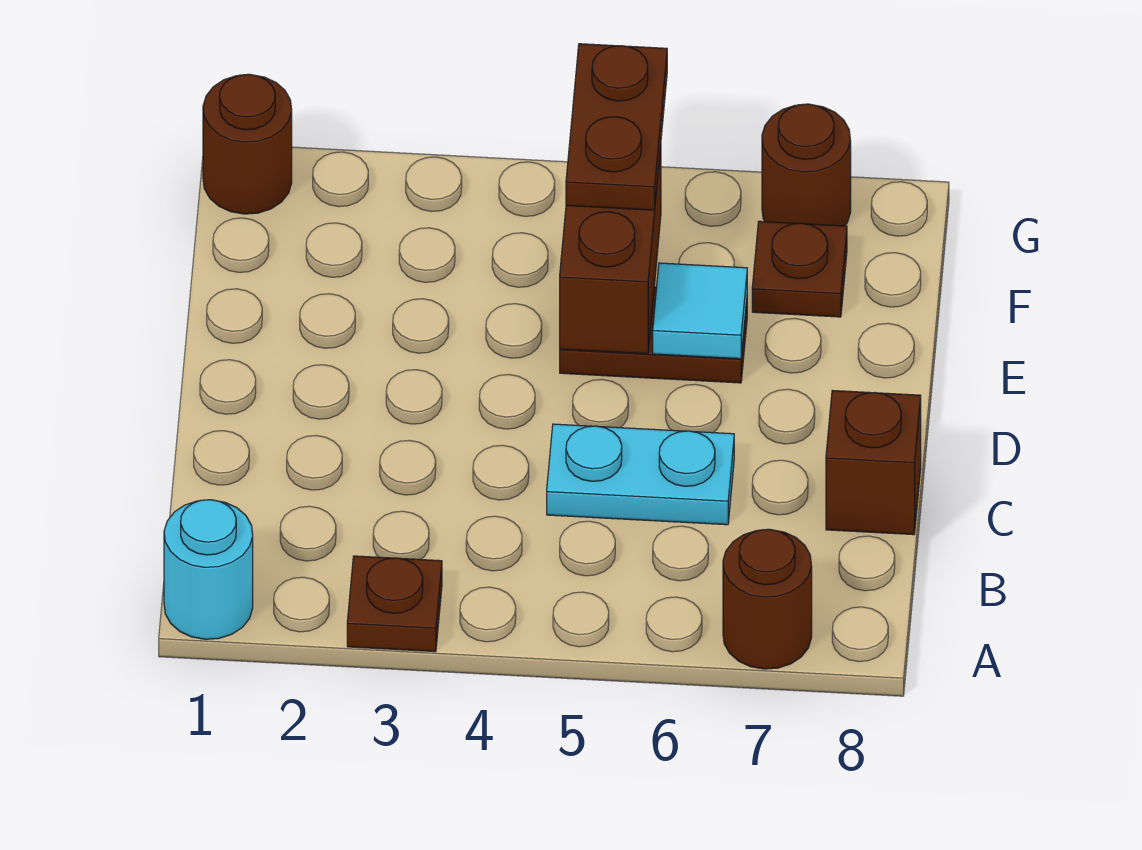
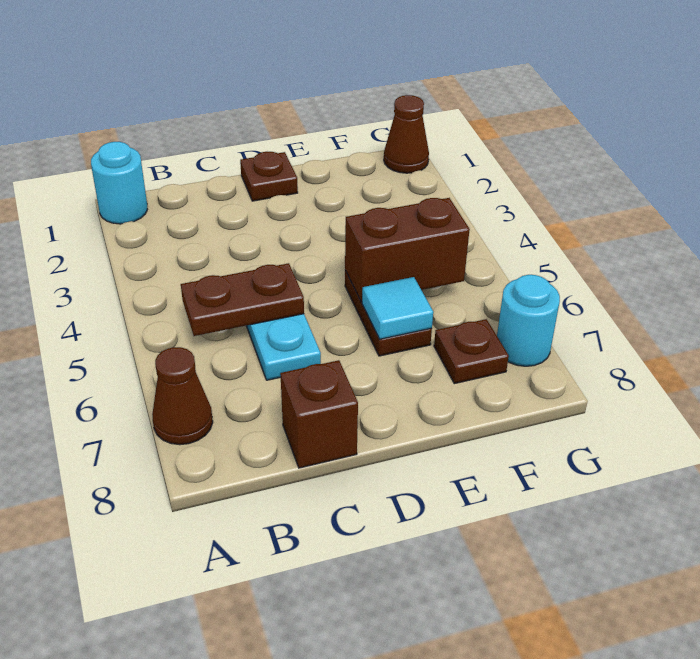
brown plate A3 level 1 -> brown plate D1 level 1
brown round brick A7 level 1 -> brown cone A7 level 1
brown plate F5:G5 level 3 -> brown plate B5:C5 level 2
brown round brick G1 level 1 -> brown cone G1 level 1
brown round brick G7 level 1 -> cyan round brick G7 level 1

